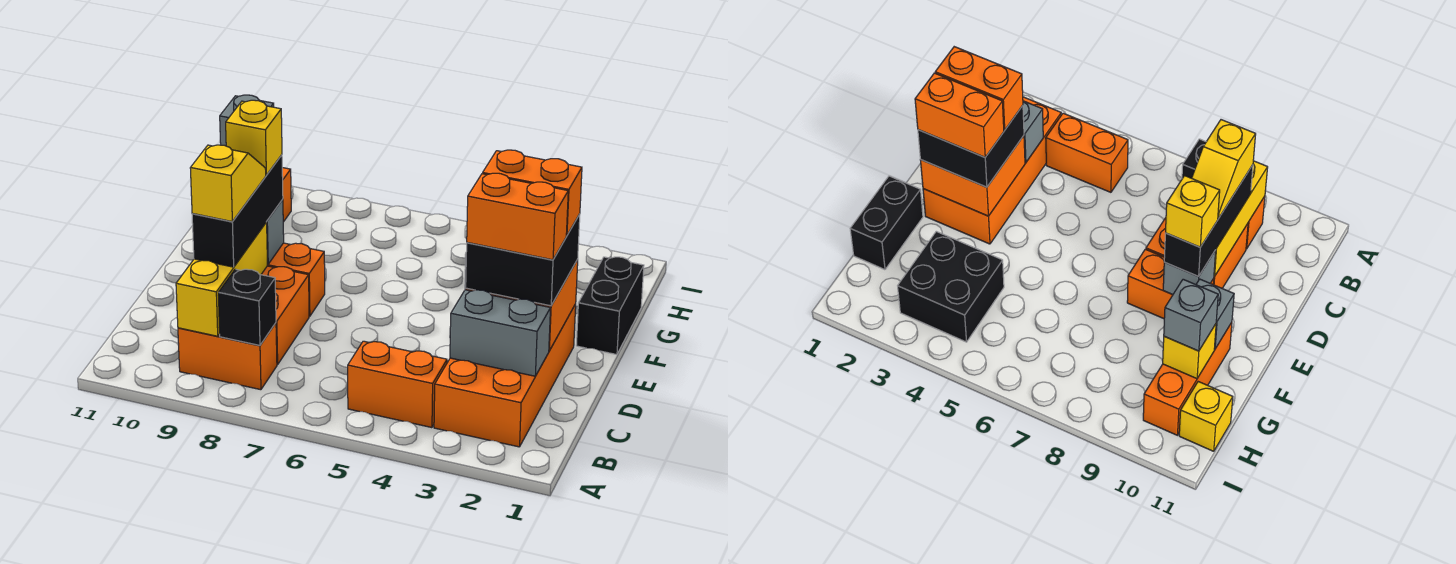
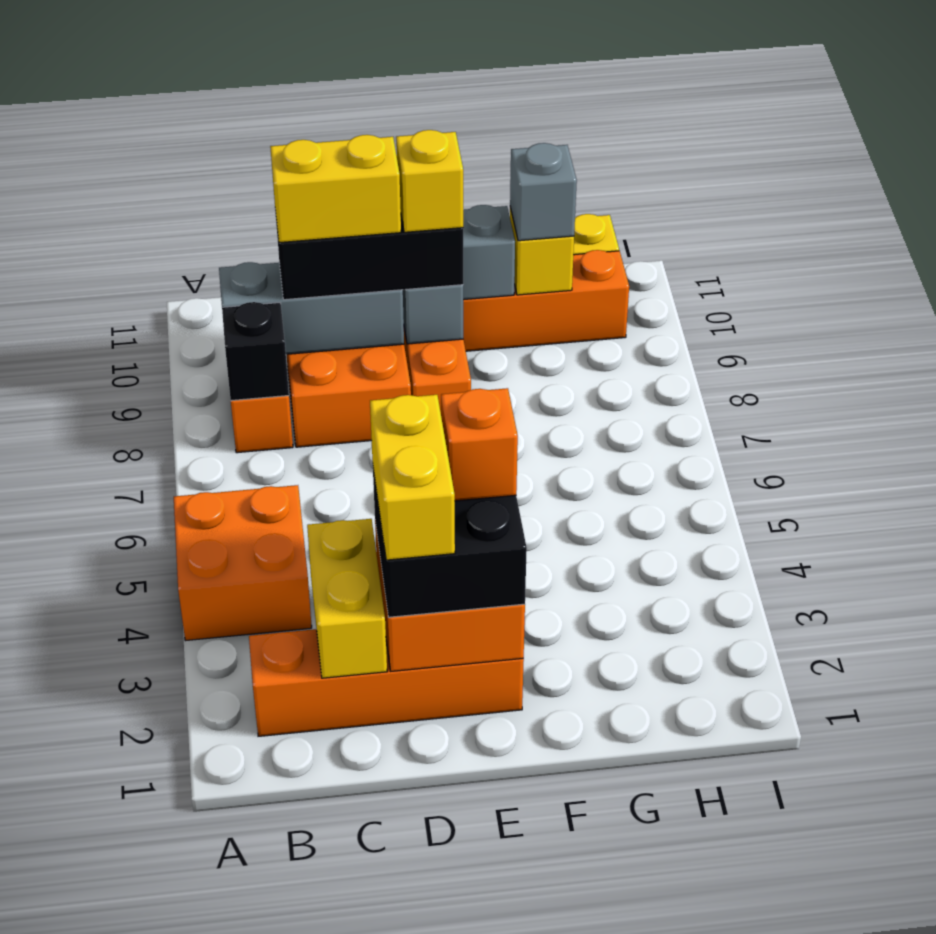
orange brick B2:E3 level 1 -> orange brick B2:E2 level 1
orange brick B4:B5 level 1 -> orange brick A4:B5 level 1
yellow brick B9:D9 level 2 -> grey brick B9:D9 level 2
grey brick C2:C3 level 2 -> yellow brick C2:C3 level 2
yellow slope C9:D9 level 4 top C -> yellow brick C9:D9 level 4
orange brick D2:D3 level 4 -> yellow brick D2:D3 level 4
orange brick E2:E3 level 4 -> orange brick E3 level 4
black brick F1:G1 level 1 -> none
black brick G3:H4 level 1 -> none

